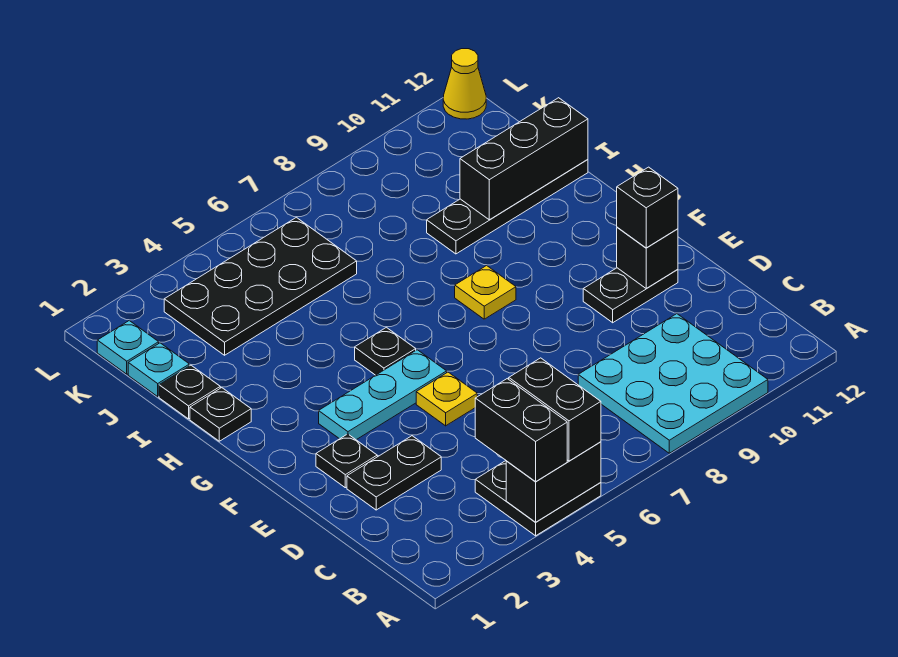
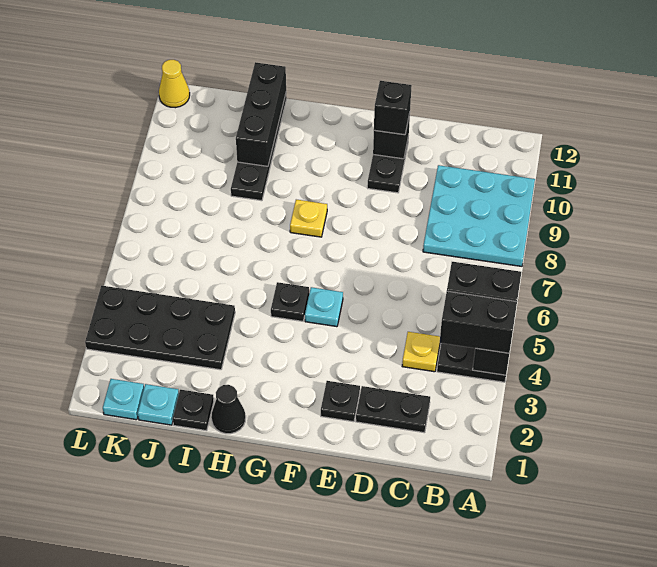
black plate D2:D3 level 1 -> black plate C2:D2 level 1
yellow plate E5 level 1 -> yellow plate C4 level 1
cyan plate F3:F5 level 1 -> cyan plate F5 level 1
black plate H1 level 1 -> black cone H1 level 1
black plate J3:K6 level 1 -> black plate I3:L4 level 1

